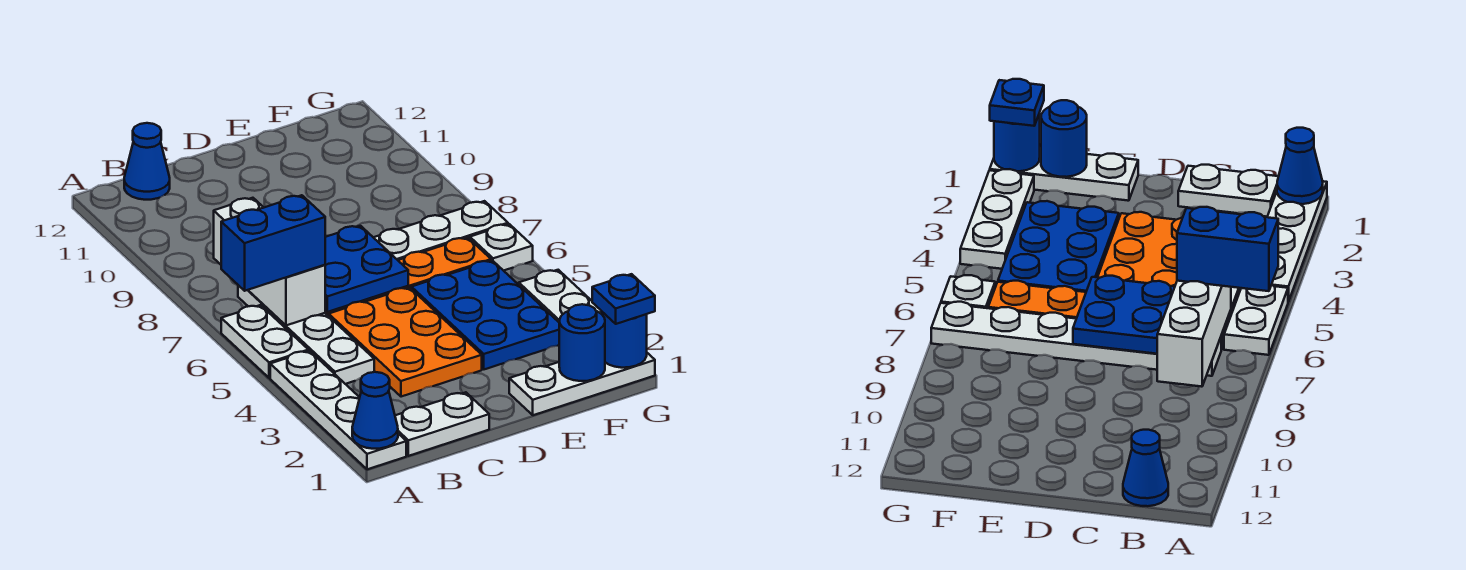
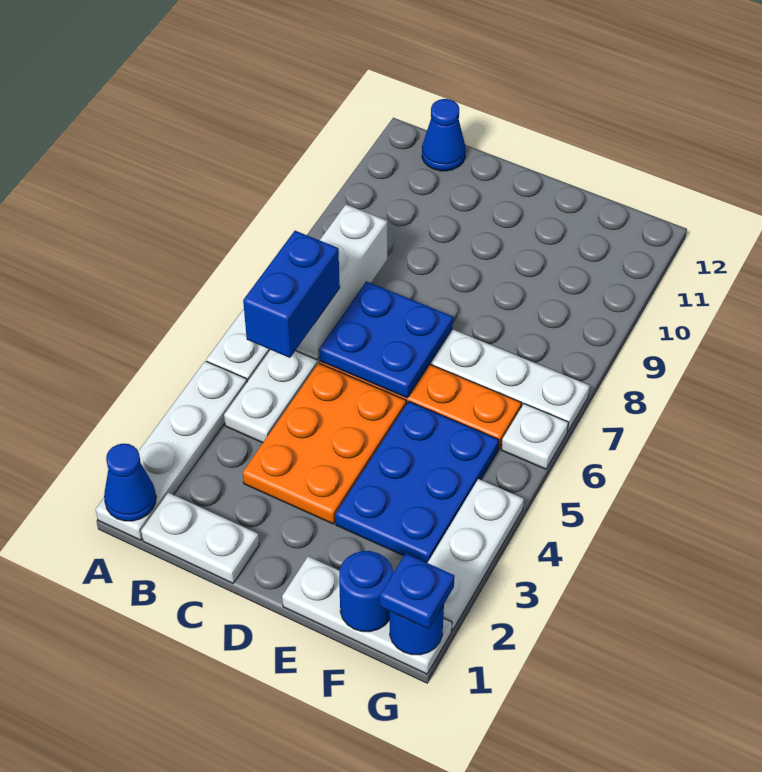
blue brick A6:B6 level 3 -> blue brick B5:B6 level 3

